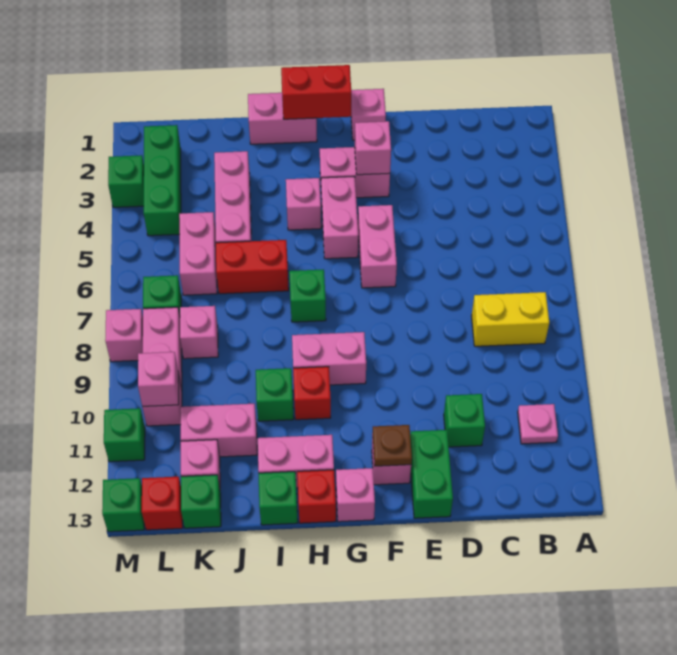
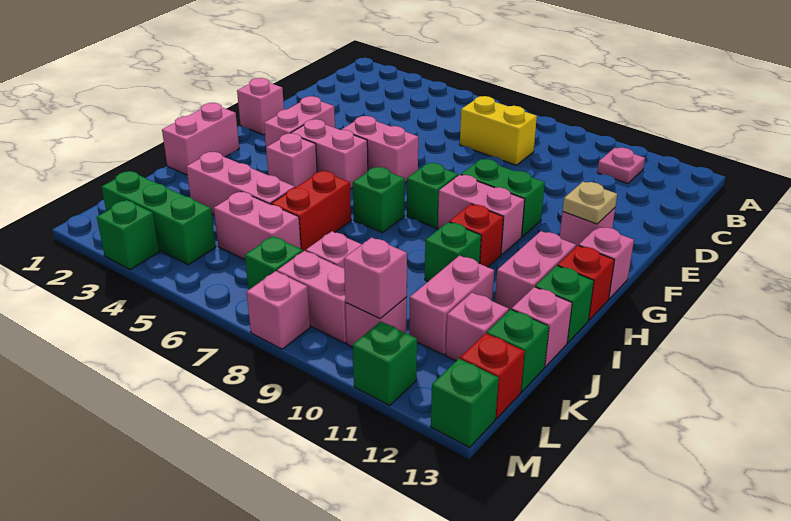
yellow brick B8:C8 level 1 -> yellow brick C7:C8 level 1
green brick D11 level 1 -> green brick G8 level 1
green brick E12:E13 level 1 -> green brick F9:F10 level 1
pink brick F3 level 2 -> pink brick J13 level 1
brown plate F12 level 2 -> tan plate F12 level 2
red brick G1:H1 level 2 -> none
pink brick G9:H9 level 1 -> pink brick G9:G10 level 1

